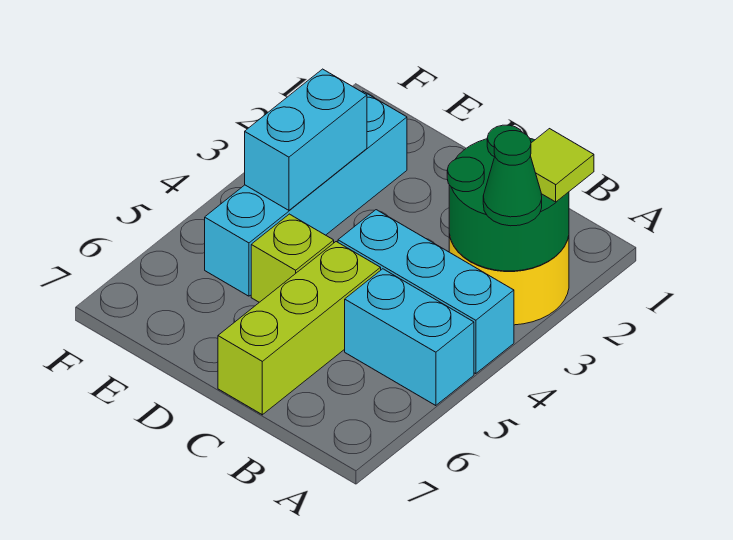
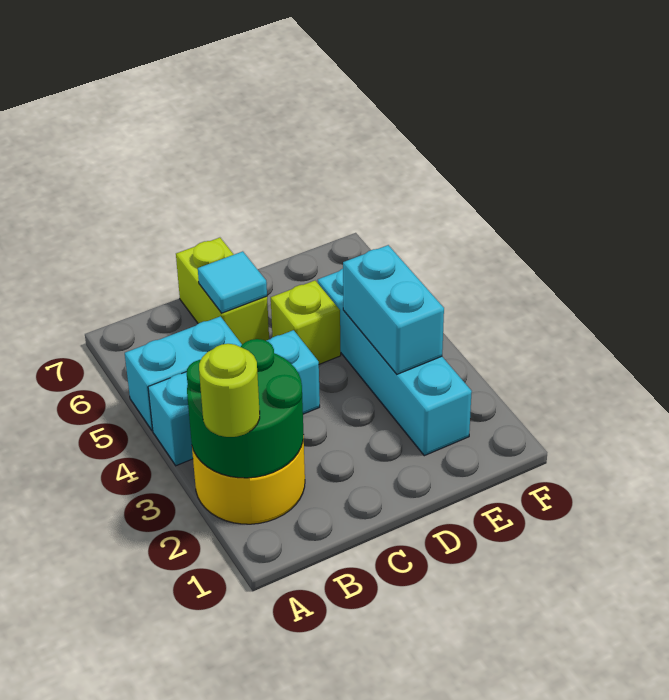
lime tile A2 level 3 -> lime round brick A2 level 3
green cone A3 level 3 -> none
lime brick C5:C7 level 1 -> lime brick C6:C7 level 1
none -> cyan tile C6 level 2

